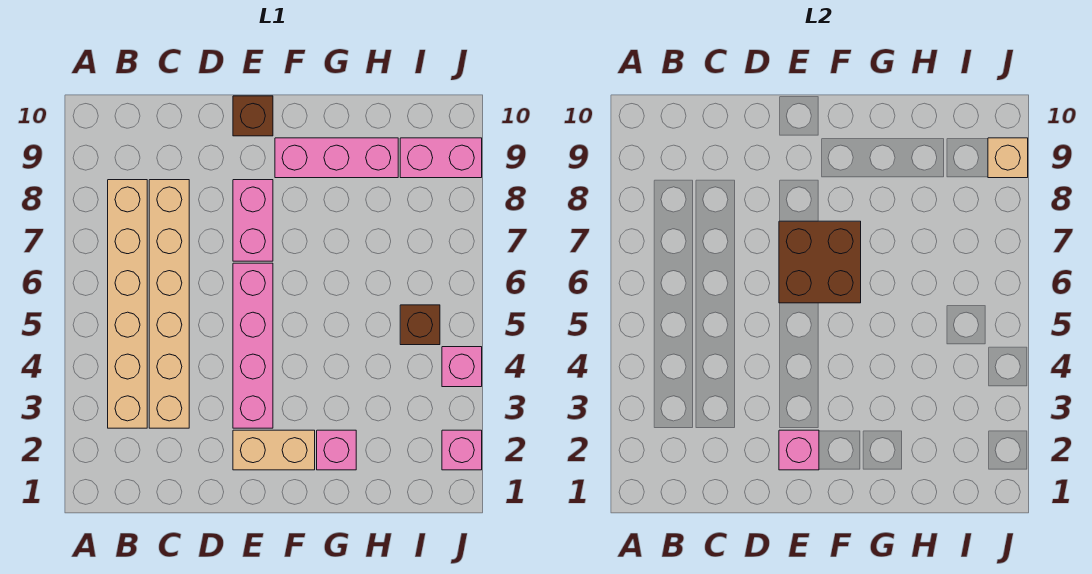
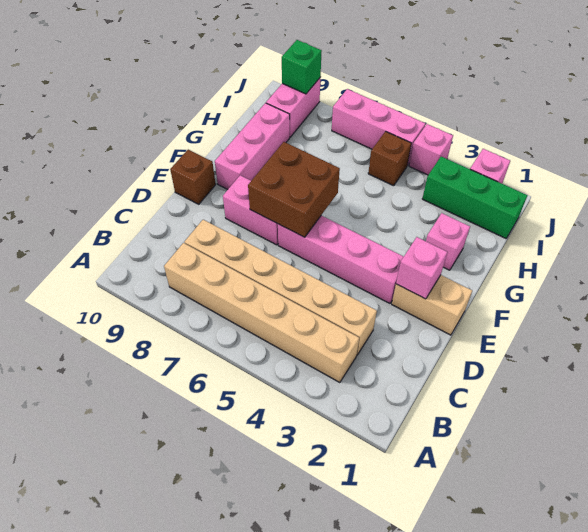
tan brick E2:F2 level 1 -> tan brick E1:E2 level 1
none -> green brick I1:I3 level 1
none -> pink brick J5:J7 level 1
tan brick J9 level 2 -> green brick J9 level 2

